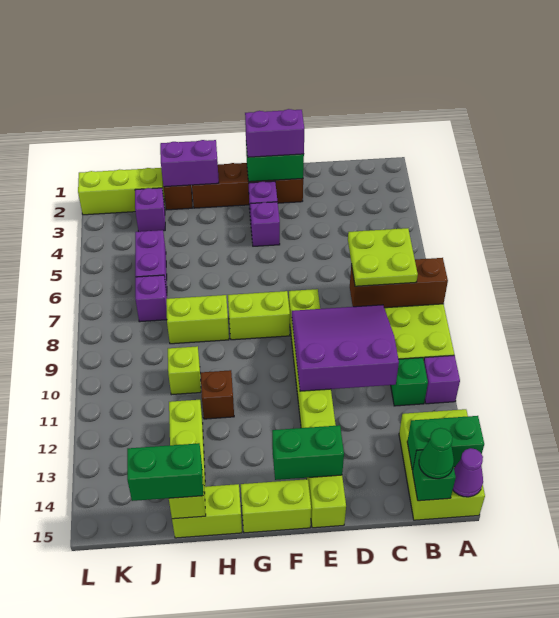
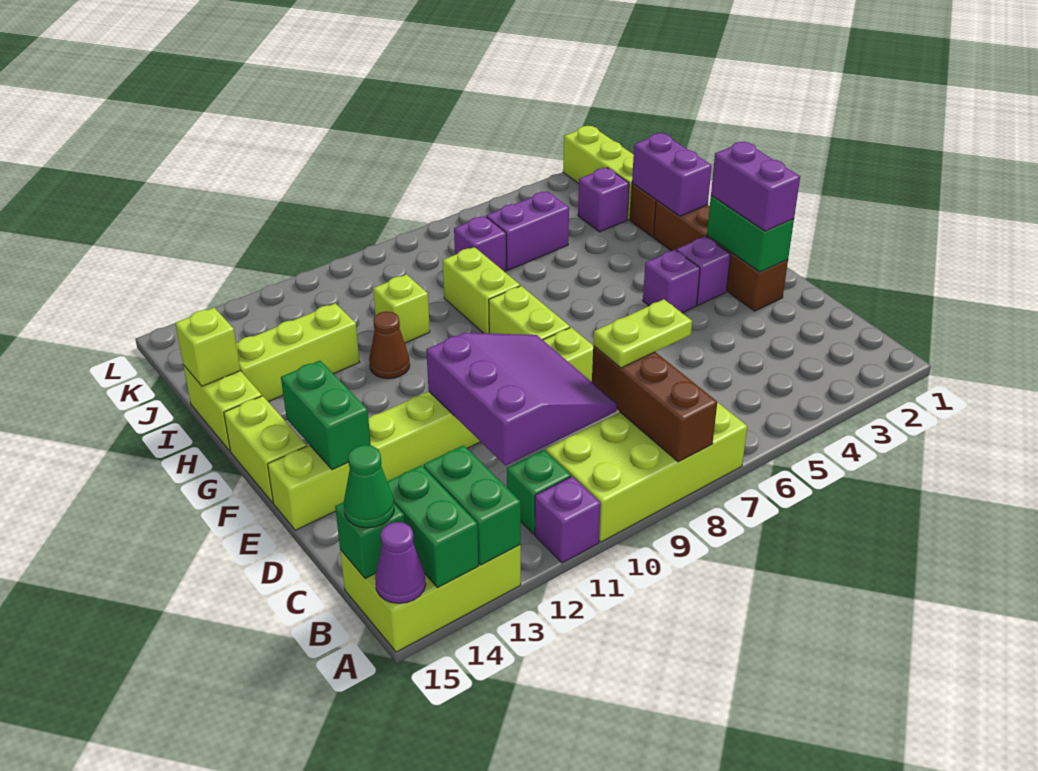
lime plate B7:C8 level 3 -> lime plate C7:C8 level 3
brown brick H11 level 1 -> brown cone H11 level 1
green brick I15:J15 level 3 -> green brick A13:B13 level 2

